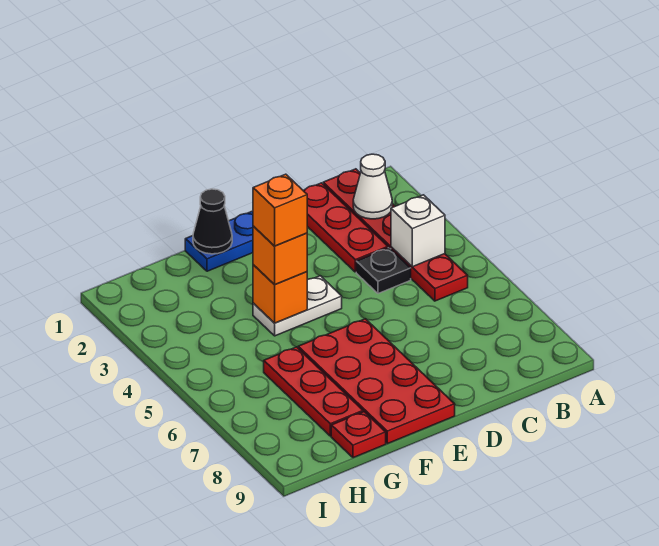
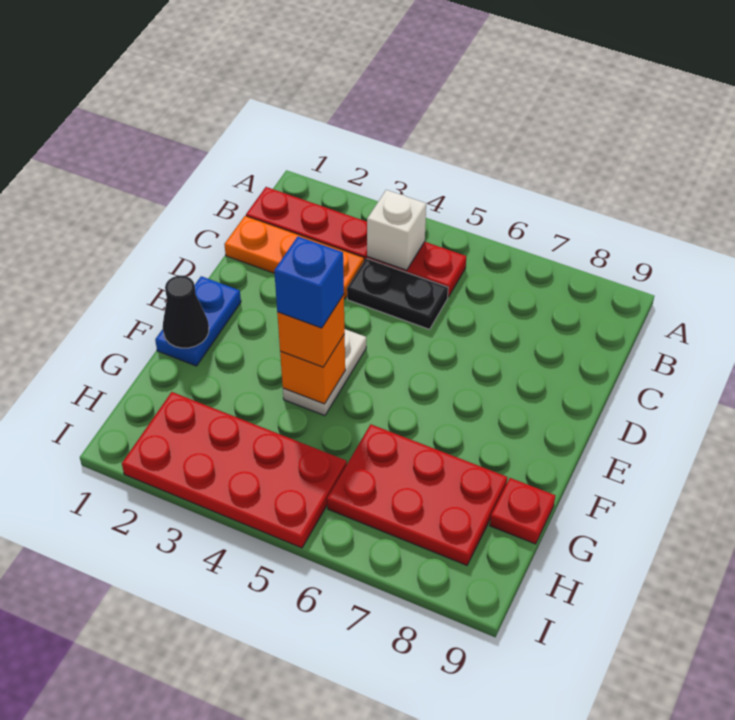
white cone B2 level 2 -> none
red plate C1:C3 level 1 -> orange plate C1:C3 level 1
black plate C4 level 1 -> black plate C4:C5 level 1
red plate E6:F9 level 1 -> red plate H2:I5 level 1
orange brick F4 level 4 -> blue brick F4 level 4
red plate G6:G8 level 1 -> red plate G6:H8 level 1

